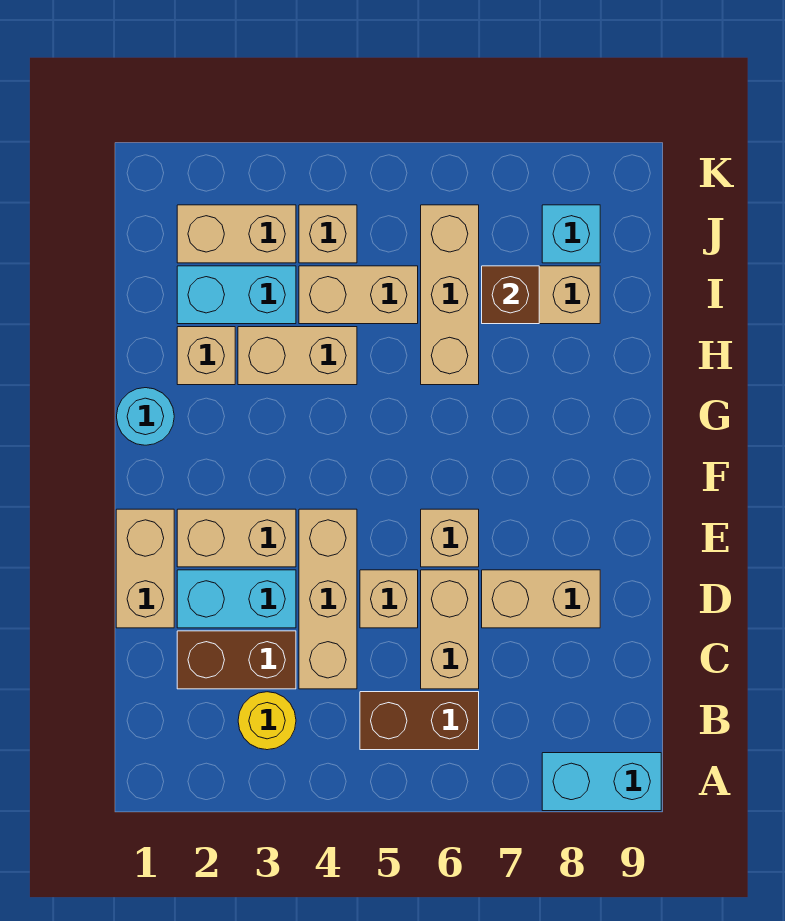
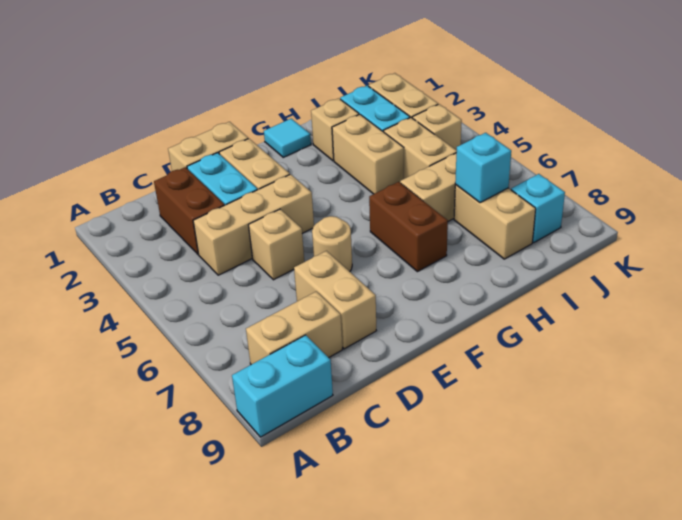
cyan brick A8:A9 level 1 -> cyan brick A9:B9 level 1
yellow round brick B3 level 1 -> none
brown brick B5:B6 level 1 -> brown brick G6:G7 level 1
tan brick C6:D6 level 1 -> tan brick B8:C8 level 1
tan brick E6 level 1 -> tan round brick E6 level 1
cyan round brick G1 level 1 -> cyan tile G1 level 1
brown brick I7 level 2 -> cyan brick I7 level 2

